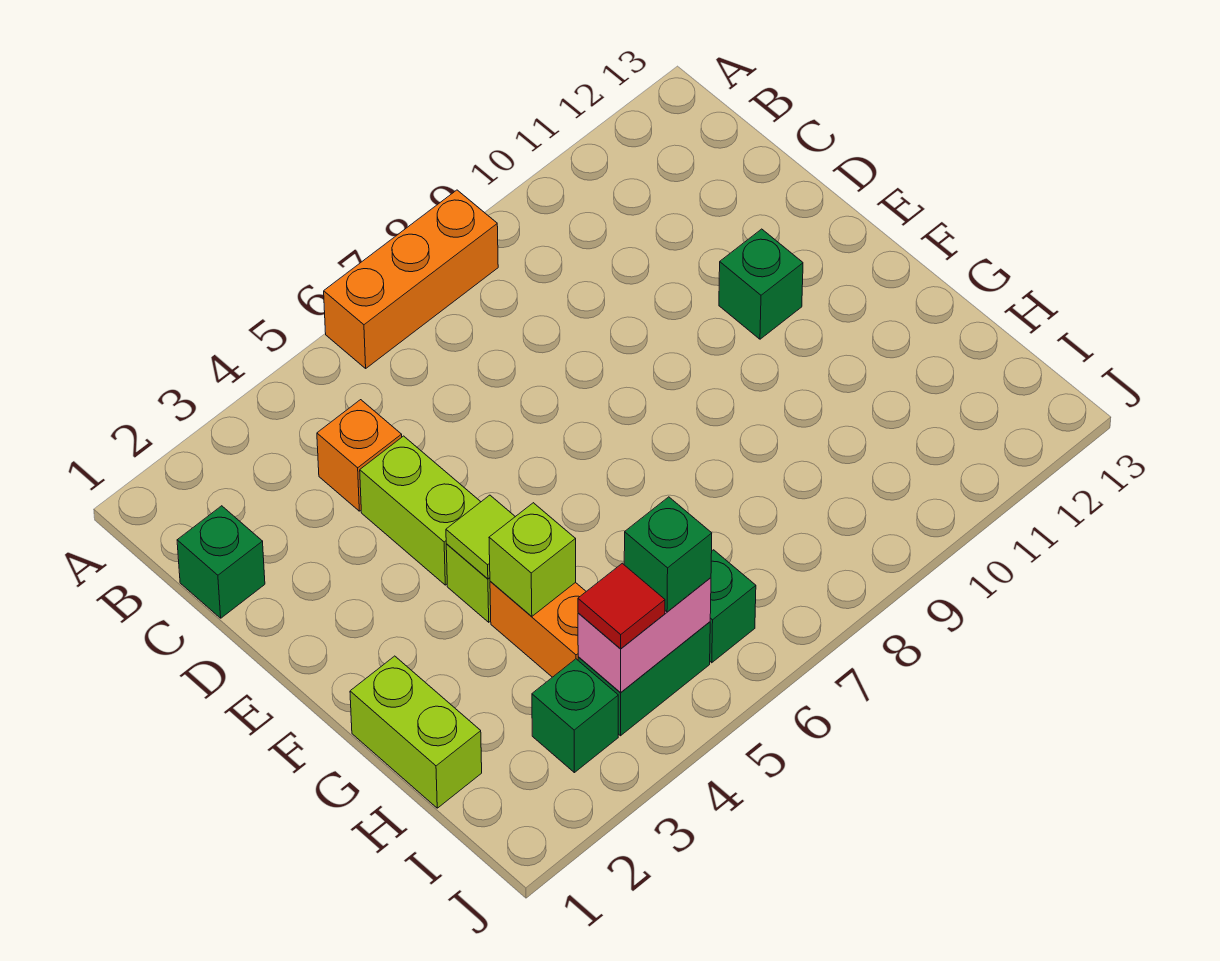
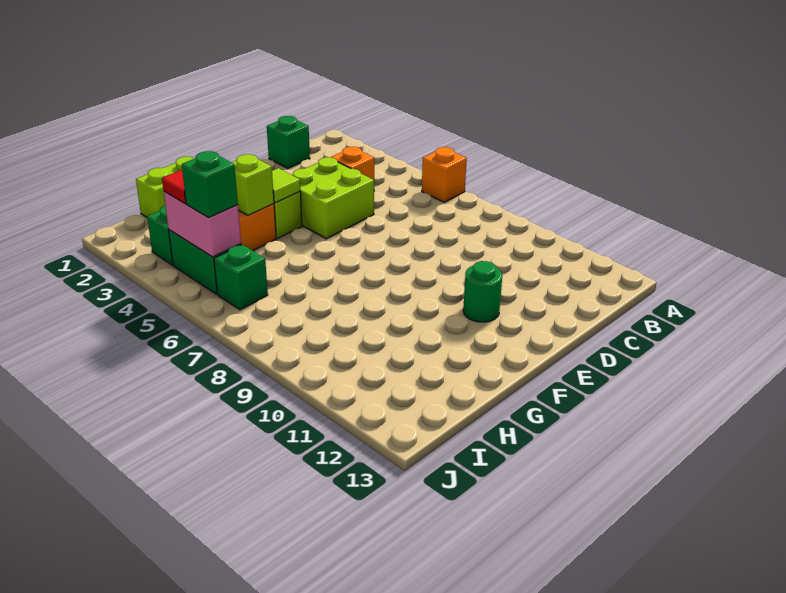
orange brick A6:A8 level 1 -> orange brick A6 level 1
lime brick D4:E4 level 1 -> lime brick D4:E5 level 1
green brick E11 level 1 -> green round brick E11 level 1

